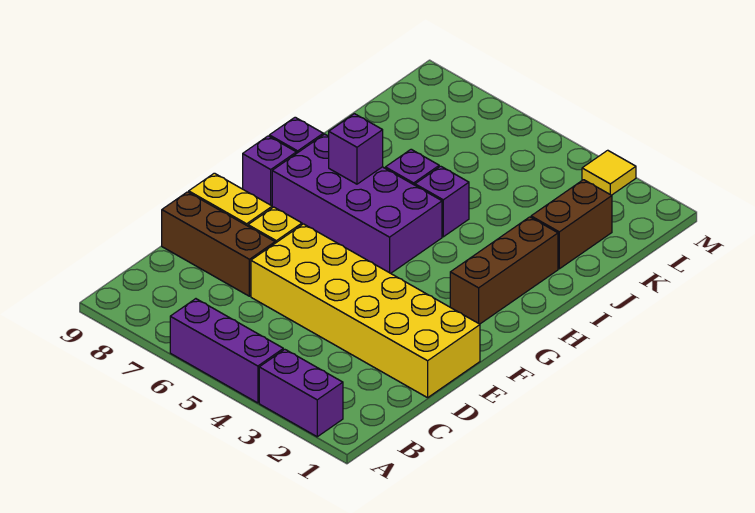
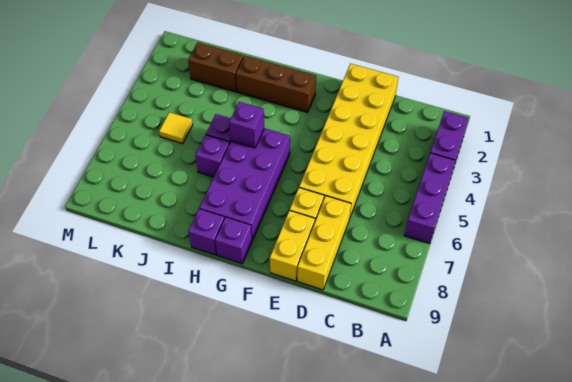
brown brick D7:D9 level 1 -> yellow brick D7:D9 level 1
purple brick H7 level 2 -> purple brick H5 level 2
yellow tile M3 level 1 -> yellow tile K5 level 1

